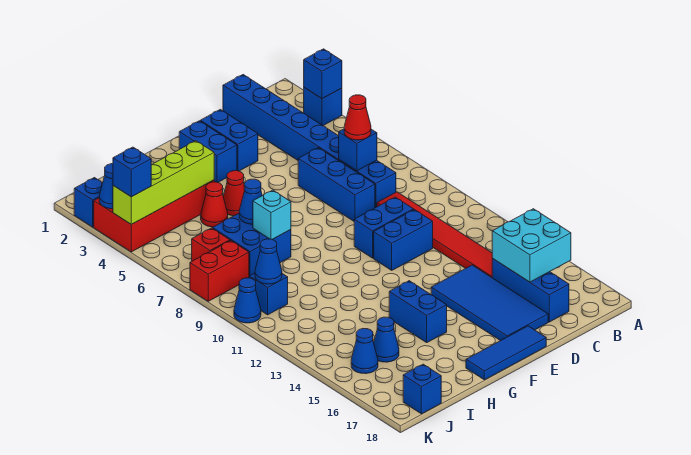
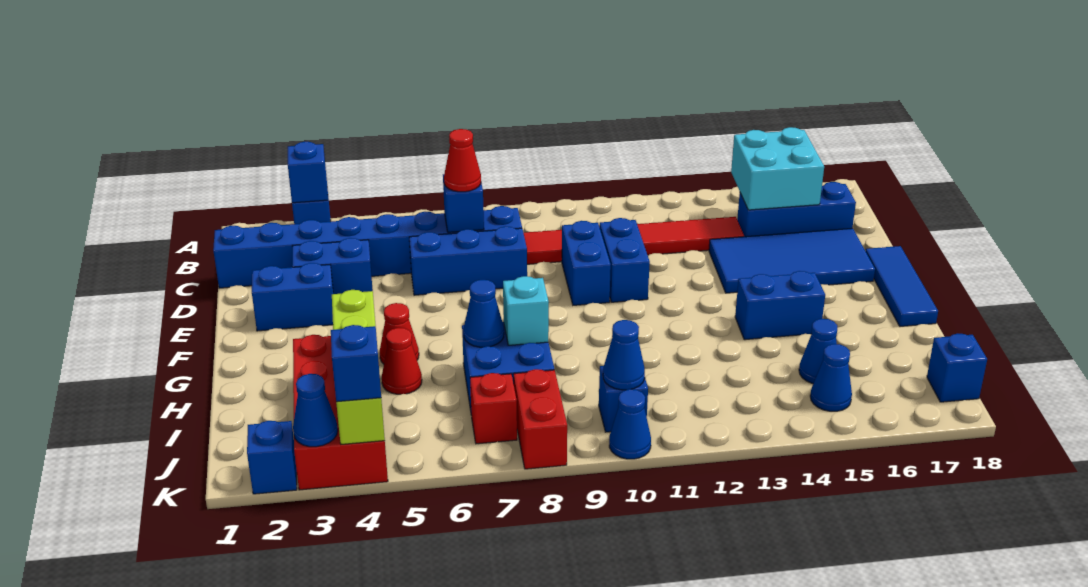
blue brick F2:F3 level 1 -> blue brick D3:D4 level 1

